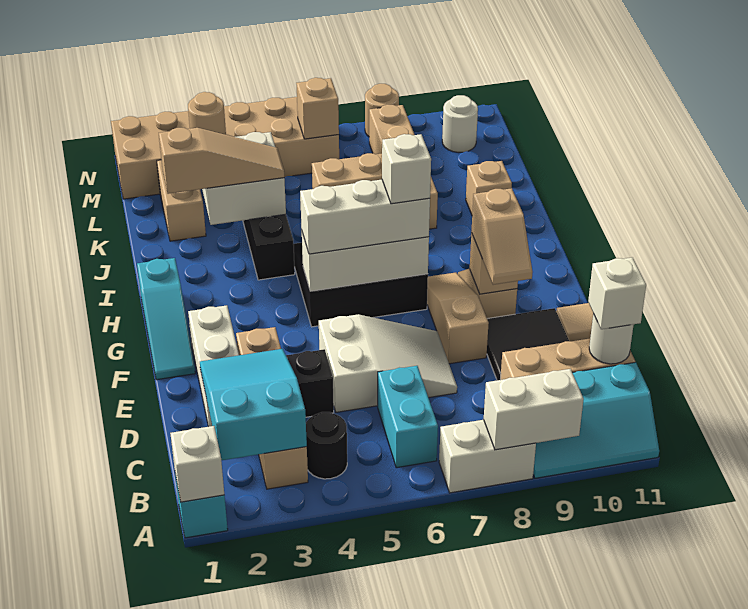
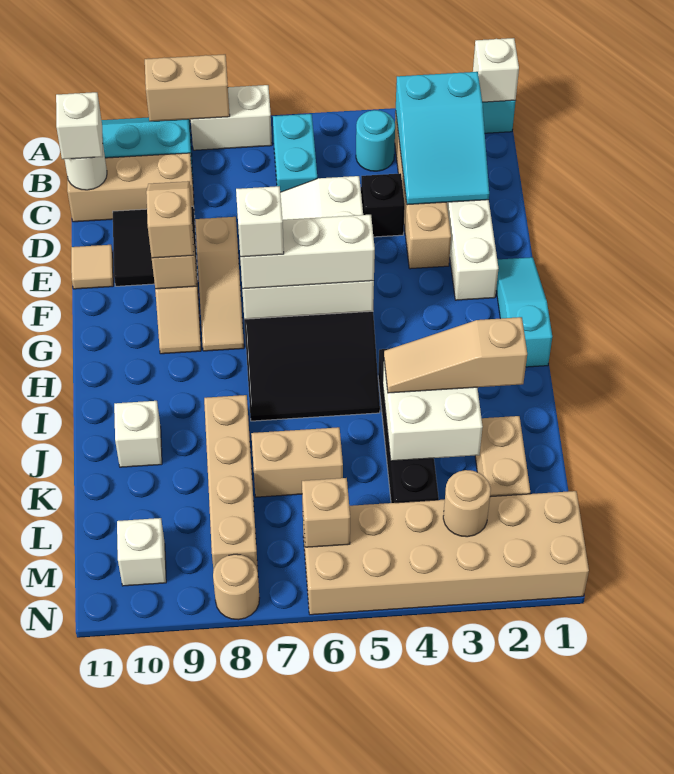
white brick A8:A9 level 2 -> tan brick A8:A9 level 2
black round brick B4 level 1 -> cyan round brick B4 level 1
tan brick J10 level 1 -> white brick J10 level 1
white round brick M10 level 1 -> white brick M10 level 1

